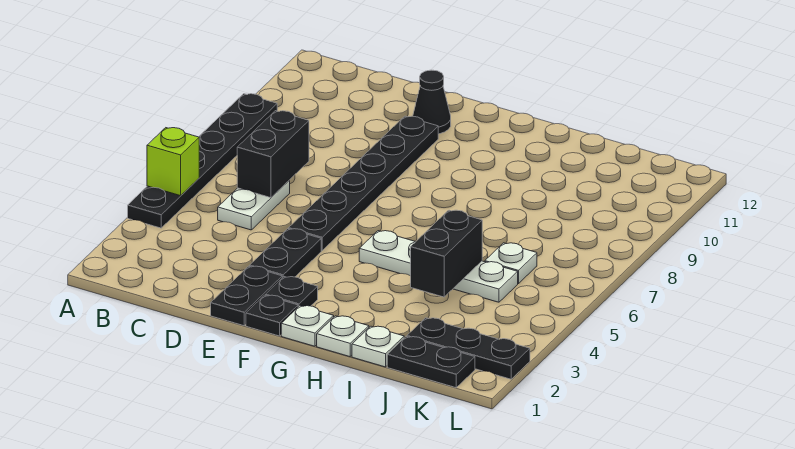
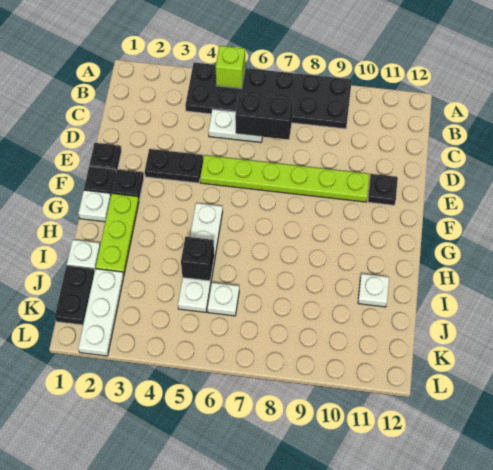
black plate A4:A9 level 1 -> black plate A4:B9 level 1
black plate E1:E2 level 1 -> black plate E1 level 1
black plate E5:E10 level 1 -> lime plate E5:E10 level 1
black cone E11 level 1 -> black plate E11 level 1
none -> lime plate G2:I2 level 1
white plate H1 level 1 -> white plate I11 level 1
black brick I4:I5 level 2 -> black brick I5 level 2
black plate J2:L2 level 1 -> white plate J2:L2 level 1

